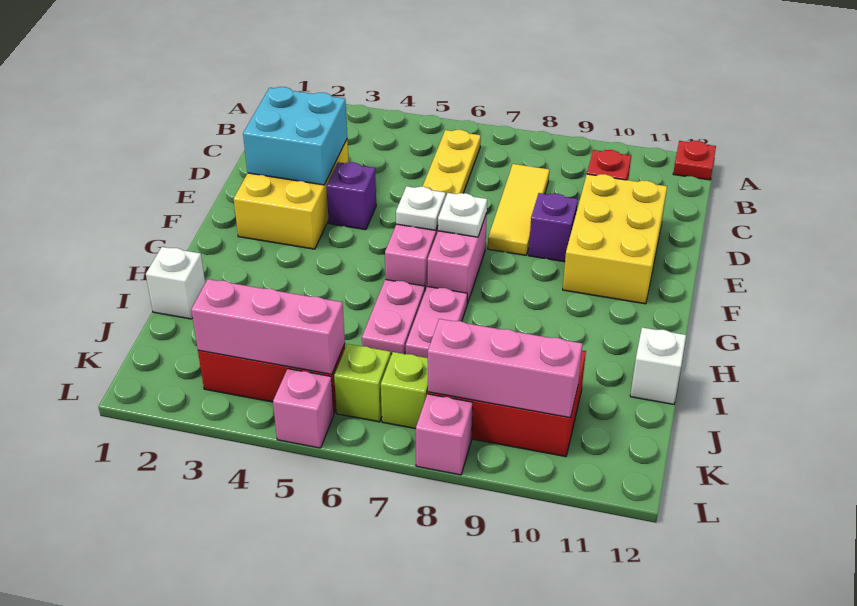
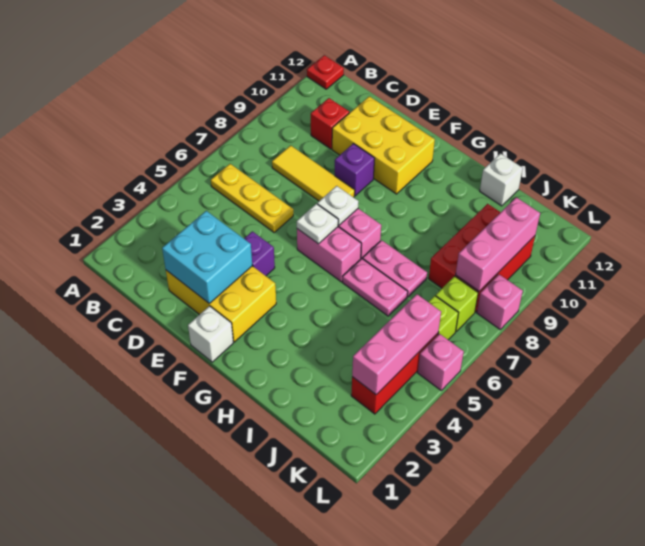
white brick I1 level 1 -> white brick F1 level 1

